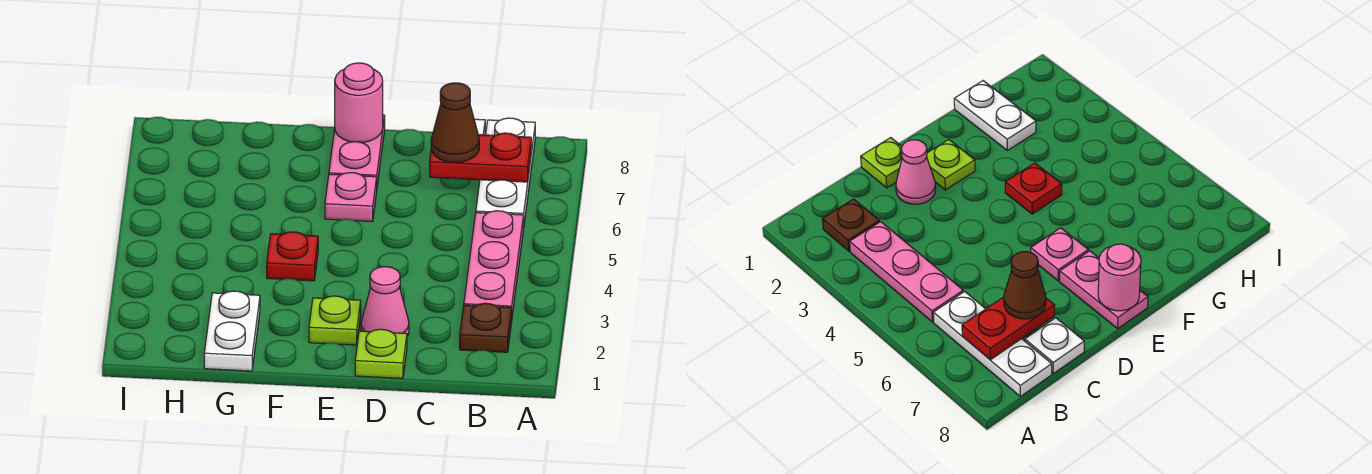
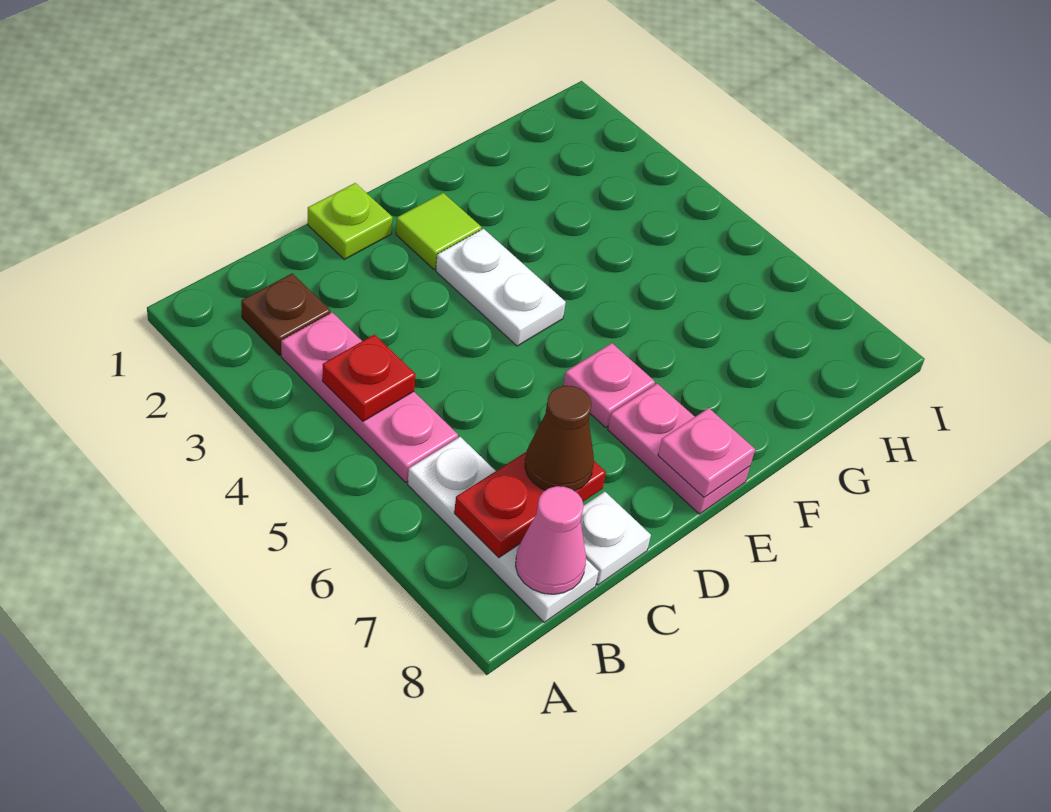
pink cone D2 level 1 -> pink cone B8 level 2
lime plate E2 level 1 -> lime tile E2 level 1
pink round brick E8 level 2 -> pink plate E8 level 2
red plate F4 level 1 -> red plate B4 level 2
white plate G1:G2 level 1 -> white plate E3:E4 level 1

